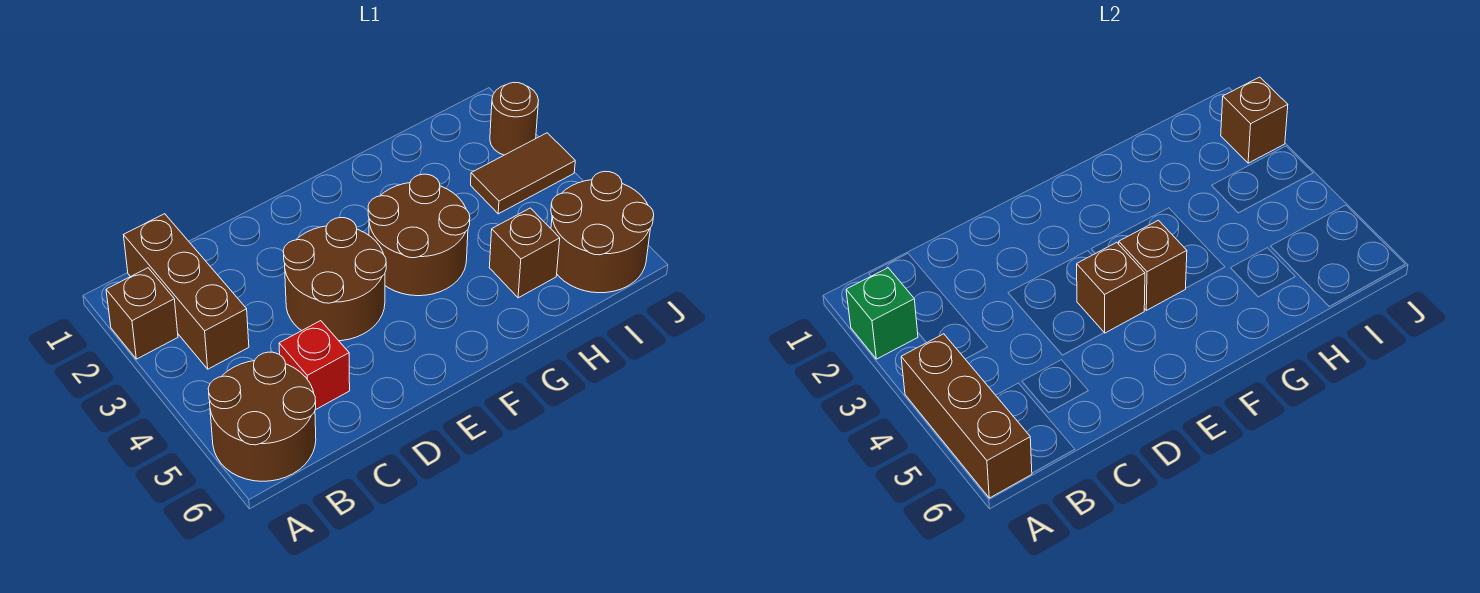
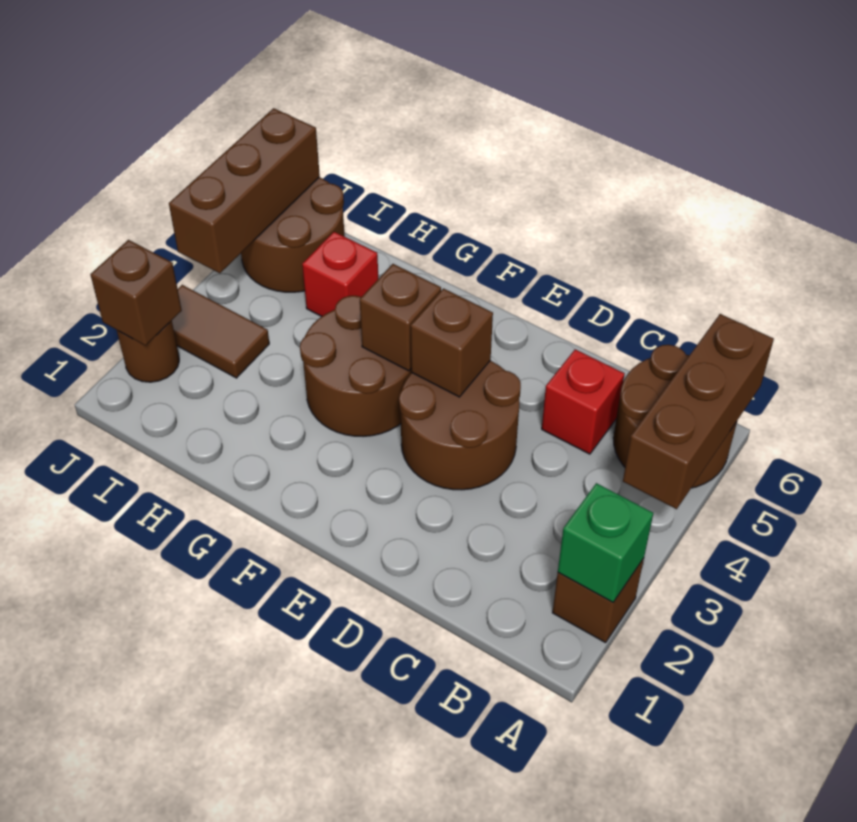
brown brick B1:B3 level 1 -> brown brick J4:J6 level 2
brown brick H5 level 1 -> red brick H5 level 1

